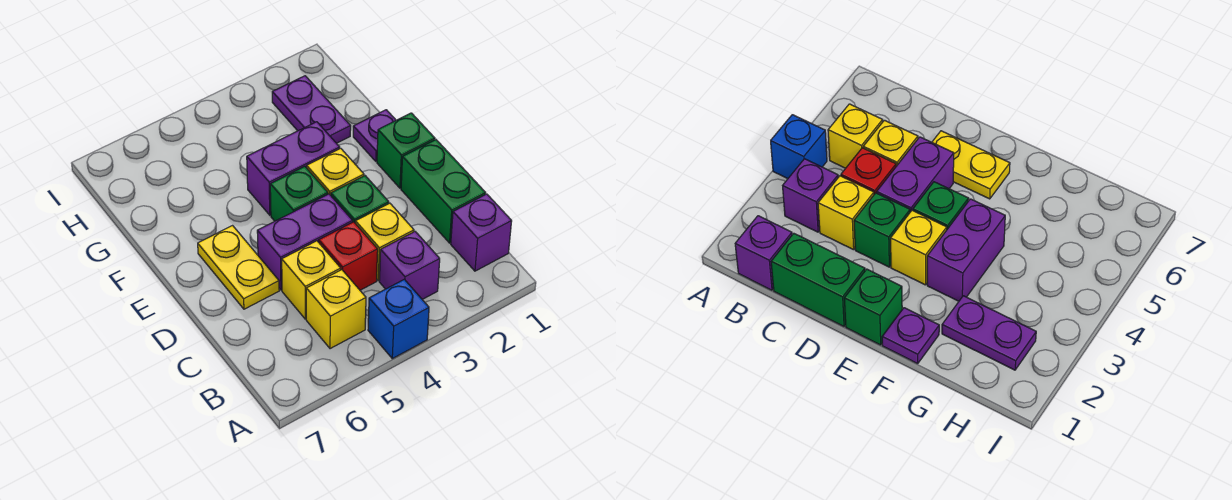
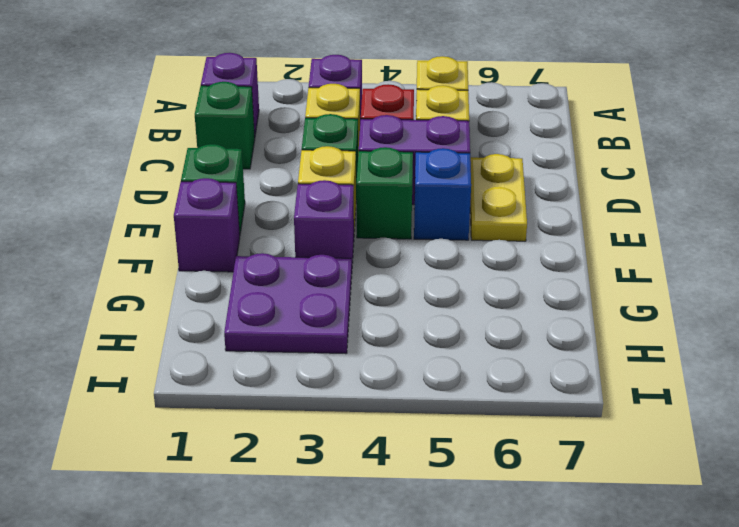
blue brick A4 level 1 -> blue brick E5 level 1
green brick C1:D1 level 1 -> green brick C1 level 1
purple plate F1 level 1 -> purple brick F1 level 1
purple brick F3:F4 level 1 -> purple brick F3 level 1
purple plate G2:H2 level 1 -> purple plate G2:H3 level 1

